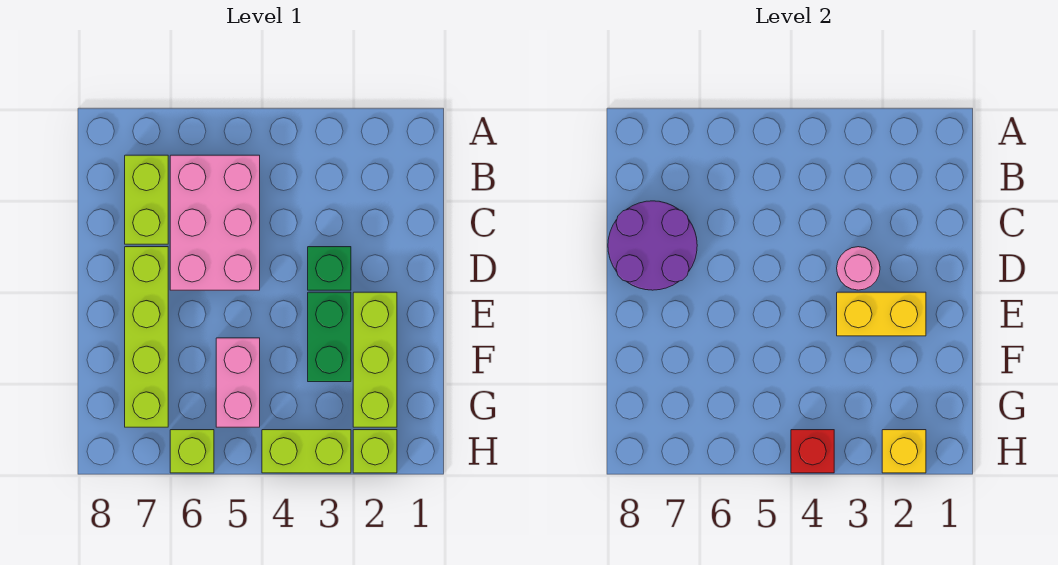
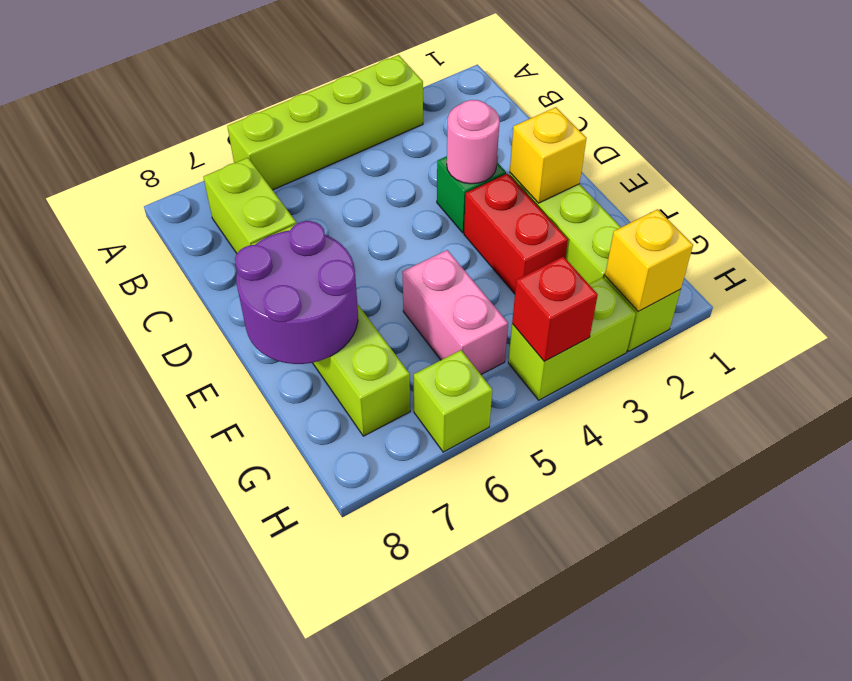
none -> lime brick A3:A6 level 1
pink brick B5:D6 level 1 -> none
purple round brick C7:D8 level 2 -> purple round brick E7:F8 level 2
yellow brick E2:E3 level 2 -> yellow brick E2 level 2
green brick E3:F3 level 1 -> red brick E3:F3 level 1

